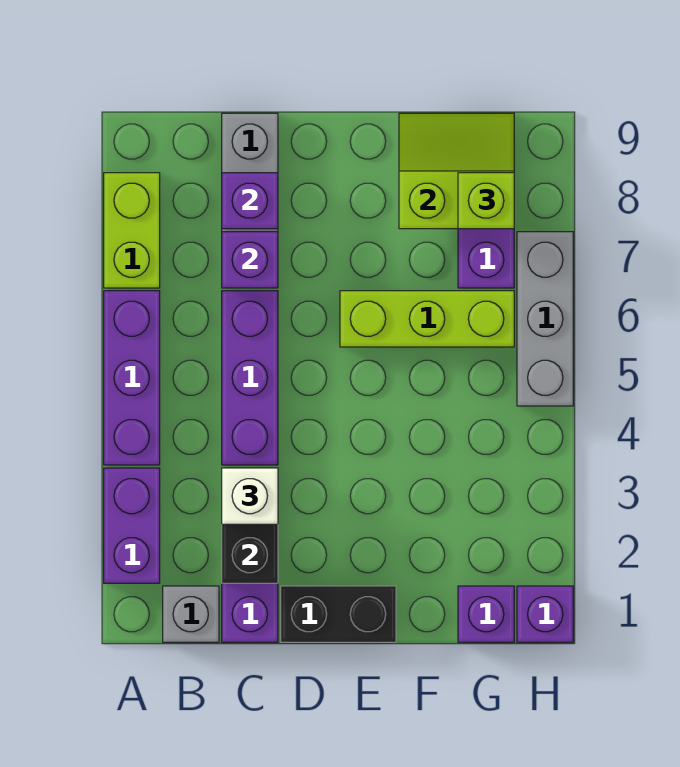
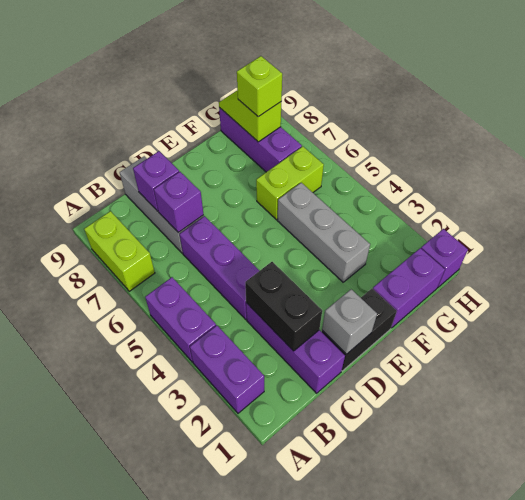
purple brick A4:A6 level 1 -> purple brick A4:A5 level 1
grey brick B1 level 1 -> grey brick D1 level 2
white brick C3 level 3 -> none
lime brick E6:G6 level 1 -> lime brick F6:G6 level 1
lime slope F8:G9 level 2 top 8 -> lime slope G8:G9 level 2 top 8
purple brick G1 level 1 -> purple brick F1:G1 level 1
grey brick H5:H7 level 1 -> grey brick F3:F5 level 1

